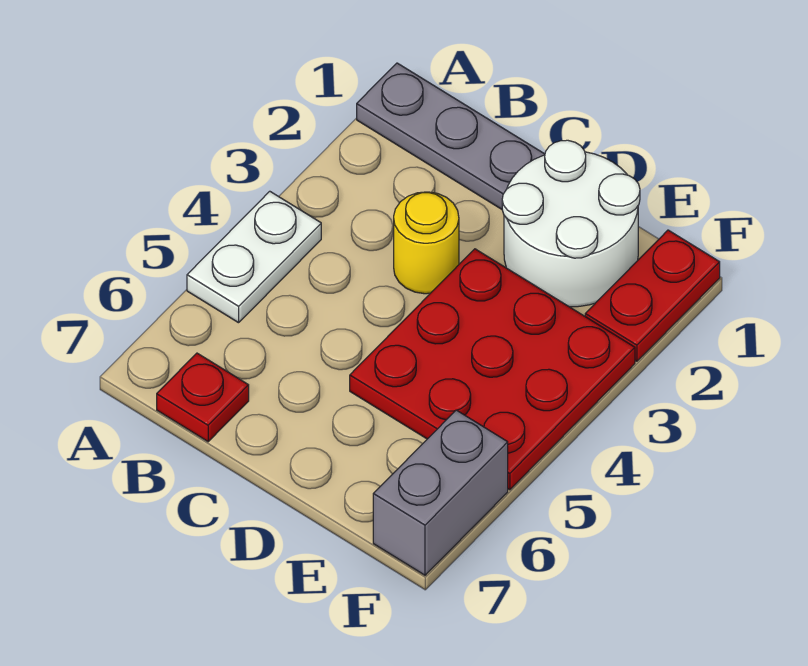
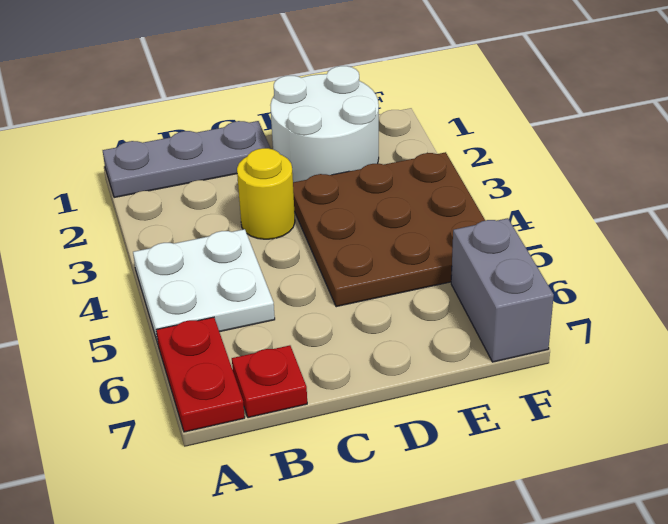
white plate A4:A5 level 1 -> white plate A4:B5 level 1
red plate D3:F5 level 1 -> brown plate D3:F5 level 1
red plate F1:F2 level 1 -> red plate A6:A7 level 1

